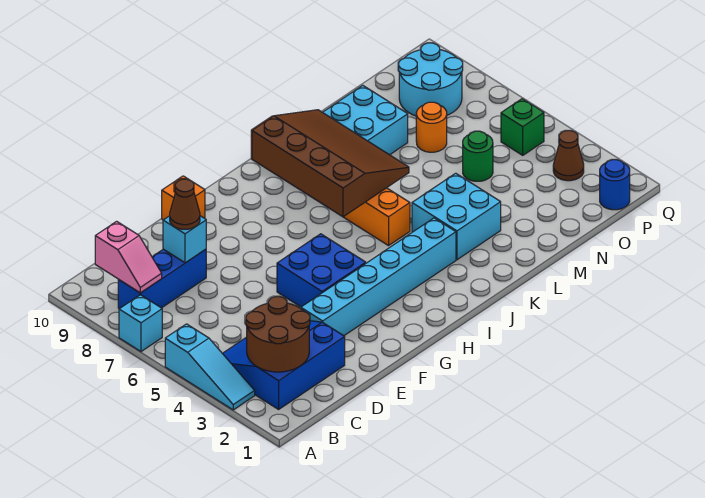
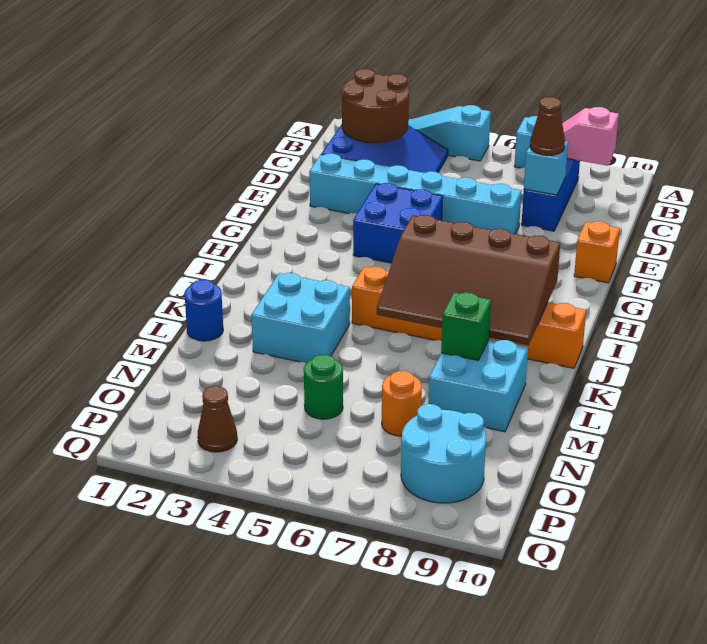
cyan brick E3:J3 level 1 -> cyan brick E2:E7 level 1
blue round brick P1 level 1 -> blue round brick L1 level 1
green brick P5 level 1 -> green brick L8 level 2

